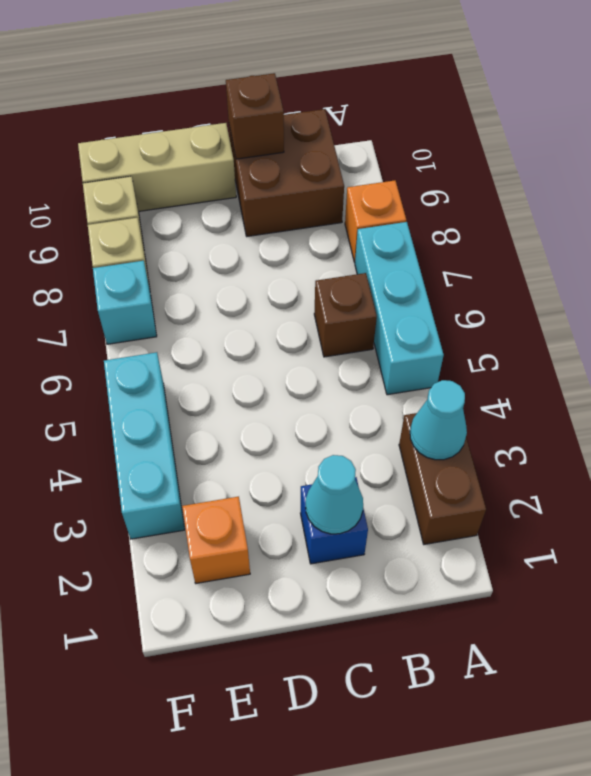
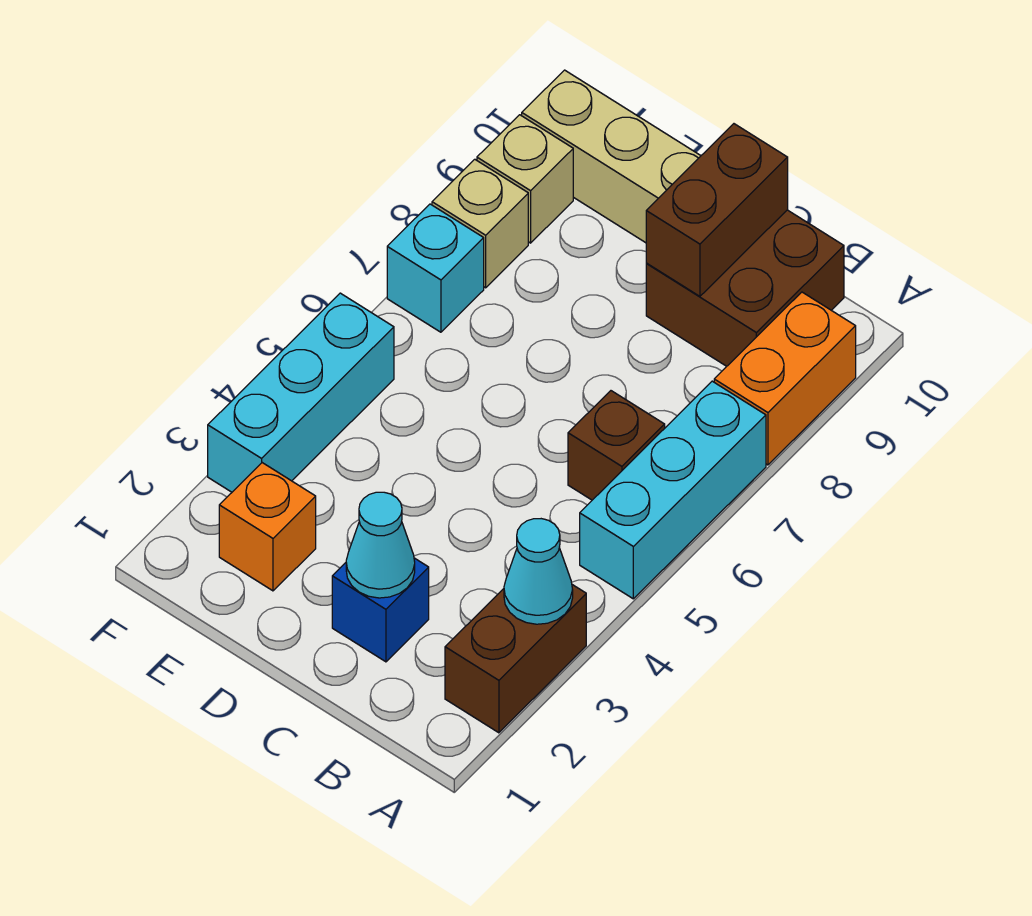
orange brick A8 level 1 -> orange brick A8:A9 level 1
brown brick C10 level 2 -> brown brick C9:C10 level 2

